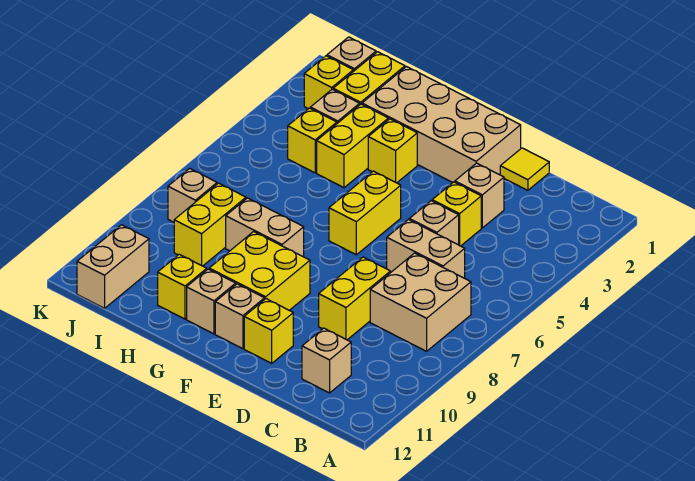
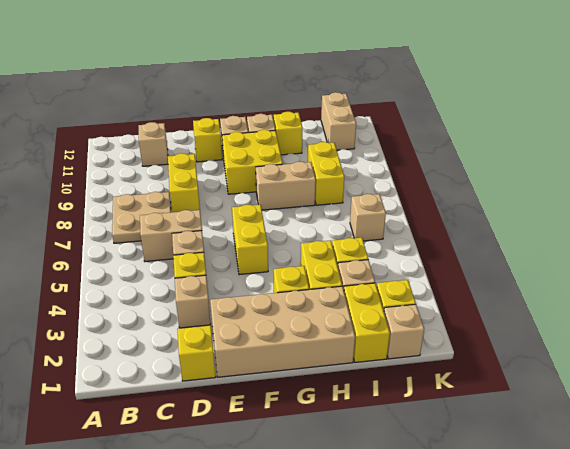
tan brick B7:C8 level 1 -> tan plate B7:C8 level 1
yellow tile D1 level 1 -> yellow brick D1 level 1
tan brick J8 level 1 -> tan brick J6 level 1

